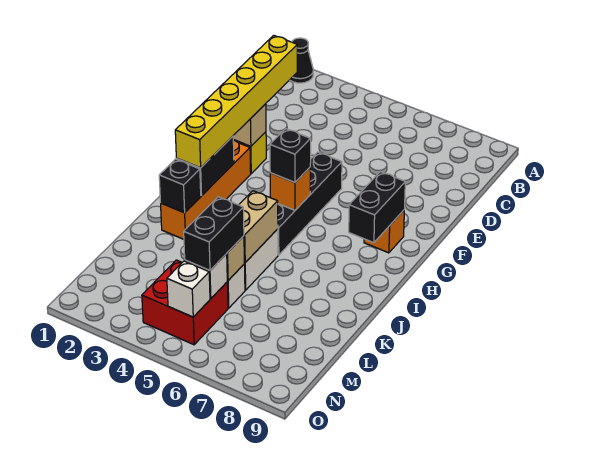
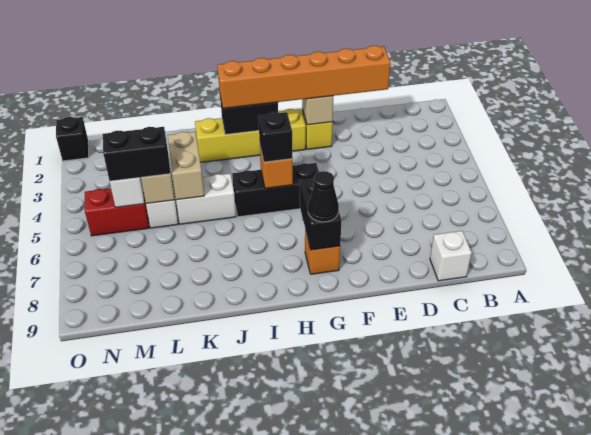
black cone A1 level 1 -> black cone G8 level 3
yellow brick D2:I2 level 3 -> orange brick D2:I2 level 3
black brick F5:I5 level 1 -> black brick G5:I5 level 1
orange brick G2:J2 level 1 -> yellow brick G2:J2 level 1
black brick G8:H8 level 2 -> black brick G7:G8 level 2
black brick J2 level 2 -> black brick O1 level 1
tan brick J5:K5 level 2 -> tan brick K4:K5 level 2
red brick M4:N5 level 1 -> red brick M5:N5 level 1
white brick N5 level 2 -> white brick C9 level 1

